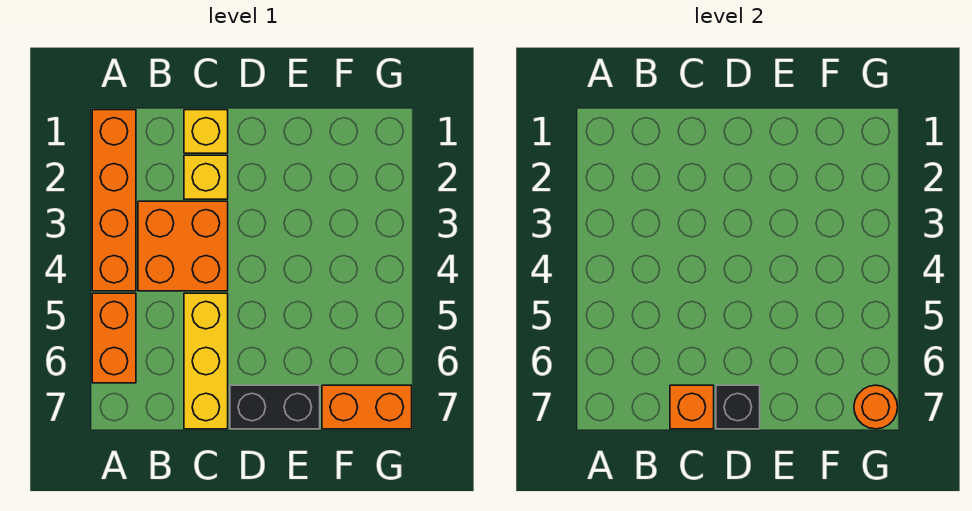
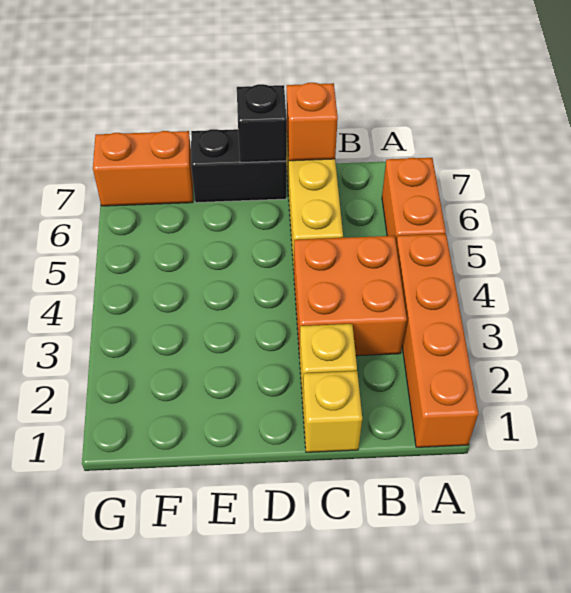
orange round brick G7 level 2 -> none

